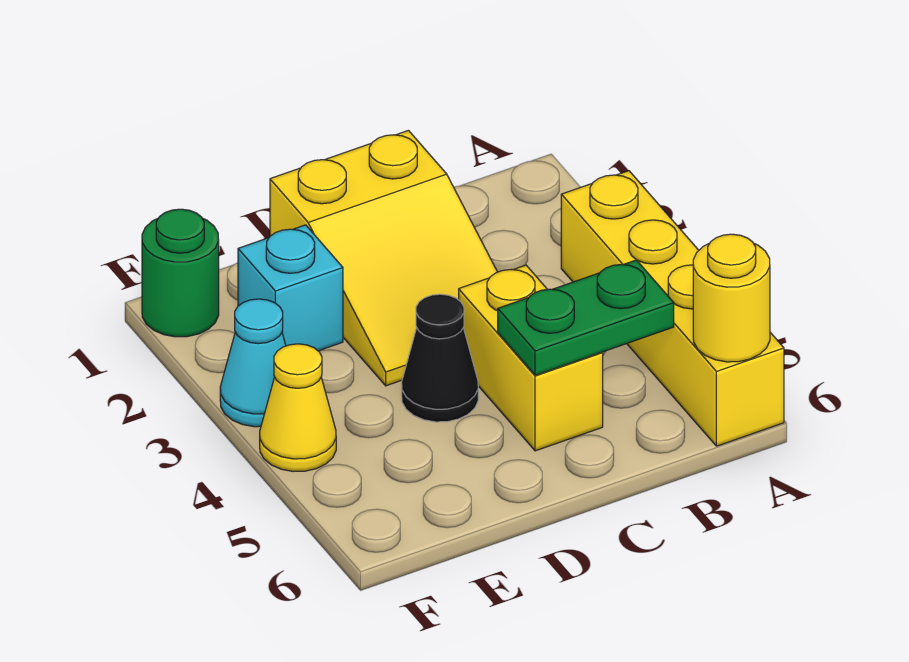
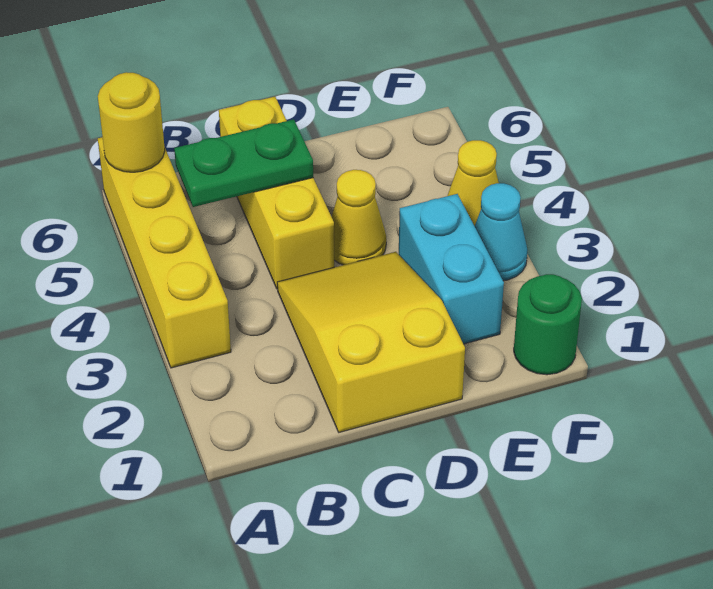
yellow brick C4:C5 level 1 -> yellow brick C4:C6 level 1
black cone D4 level 1 -> yellow cone D4 level 1
cyan brick E2 level 1 -> cyan brick E2:E3 level 1

